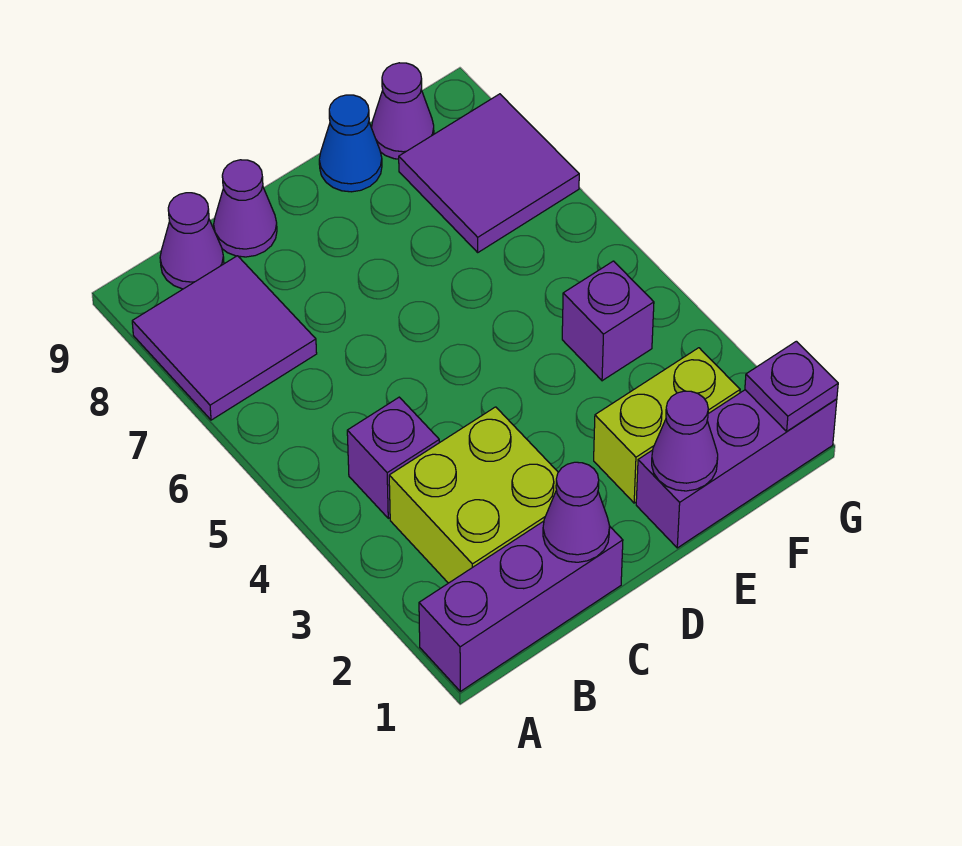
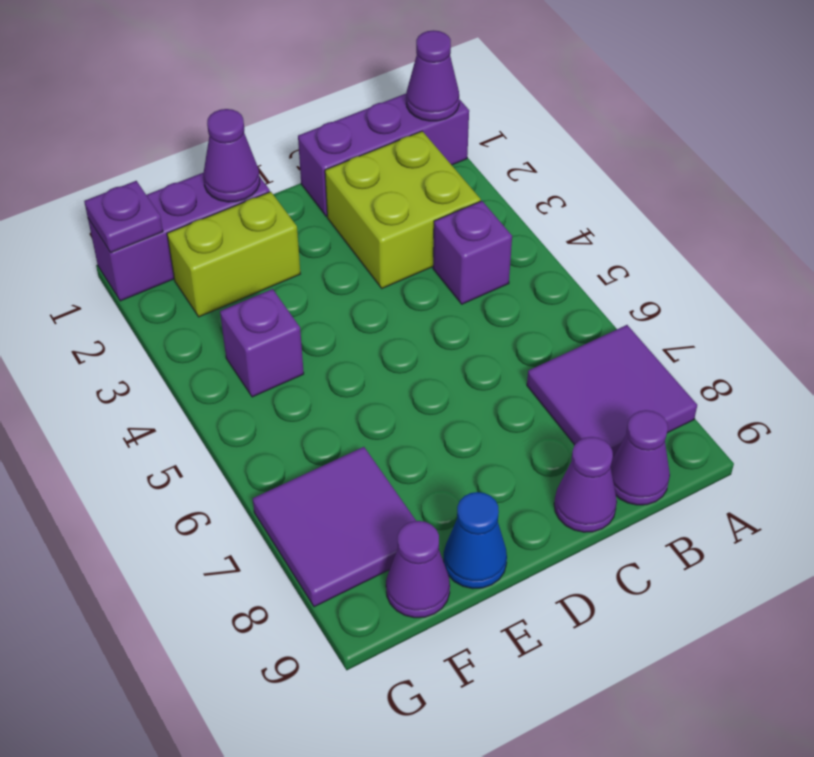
purple cone C1 level 2 -> purple cone A1 level 2

